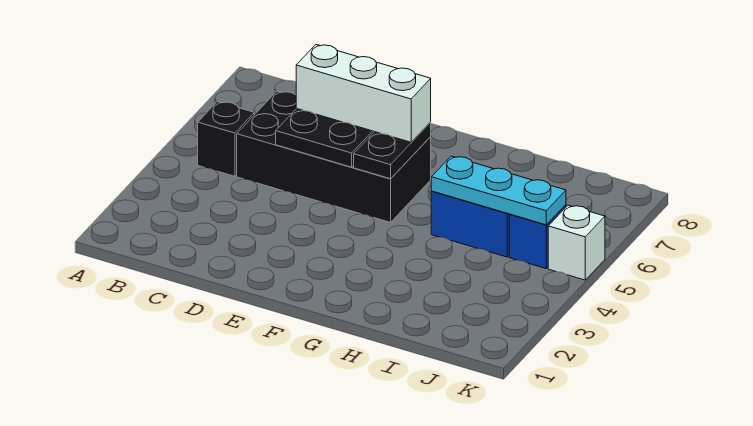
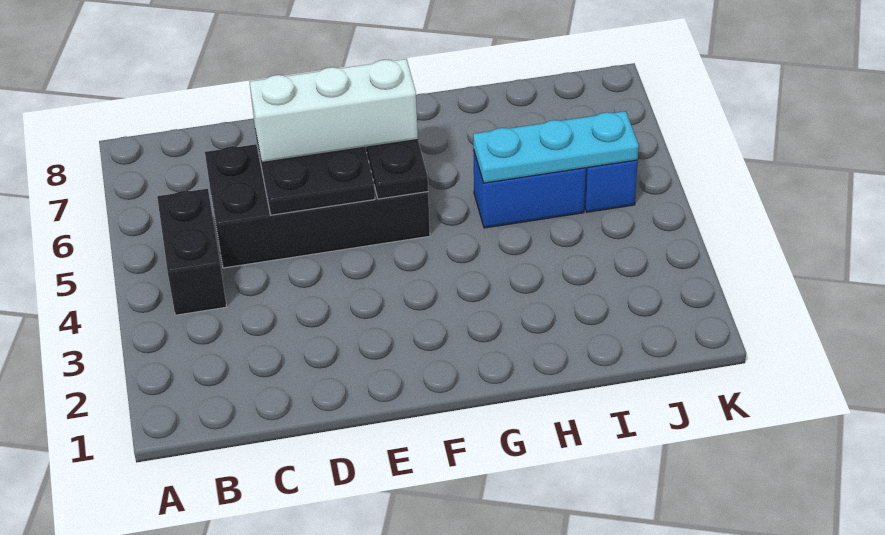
black brick B5 level 1 -> black brick B4:B5 level 1
white brick K5 level 1 -> none

